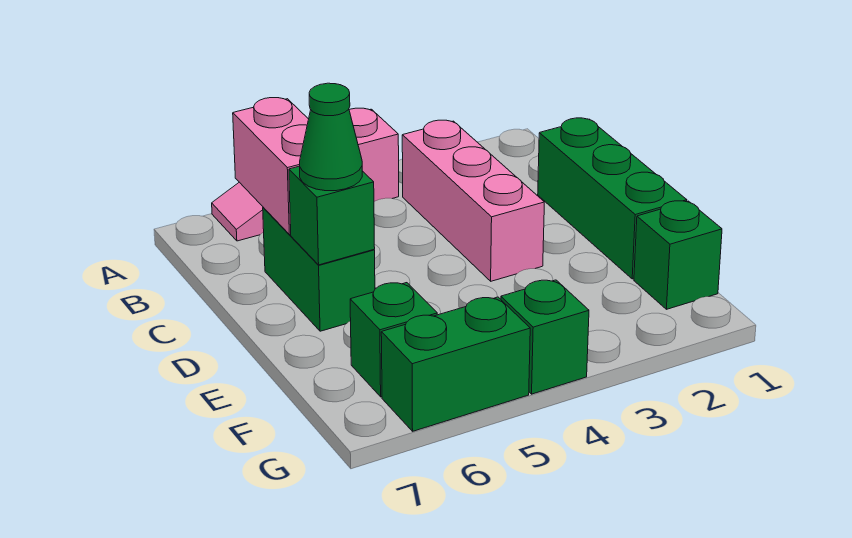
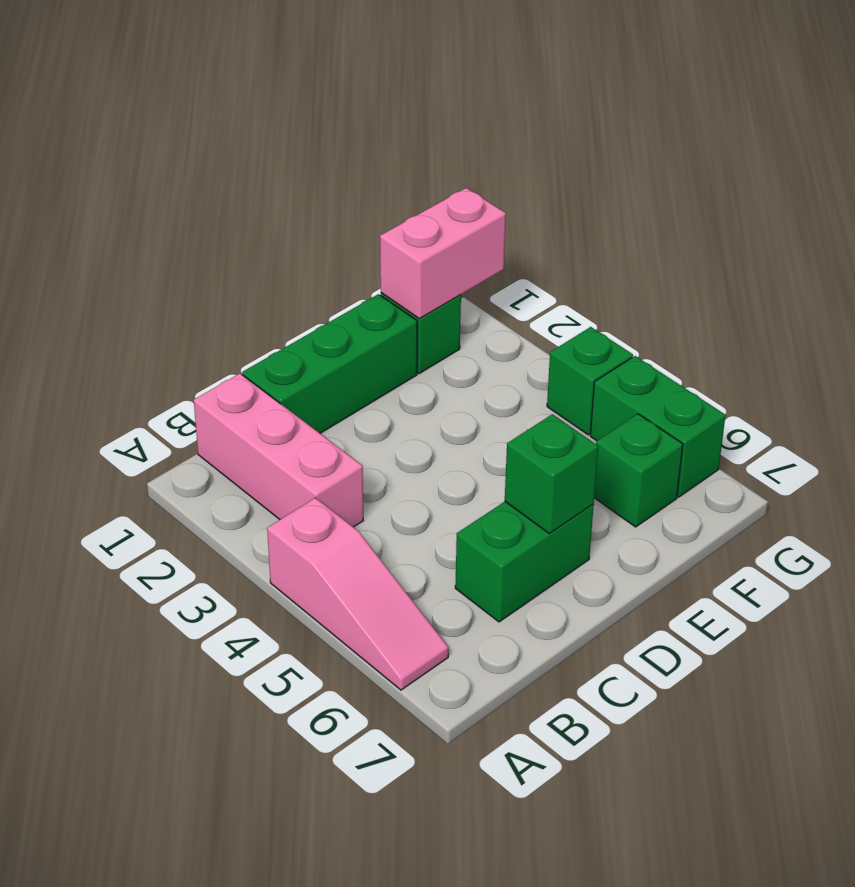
pink brick B3:D3 level 1 -> pink brick B1:B3 level 1
pink brick B6:C6 level 2 -> pink brick F1:G1 level 2
green cone D6 level 3 -> none

